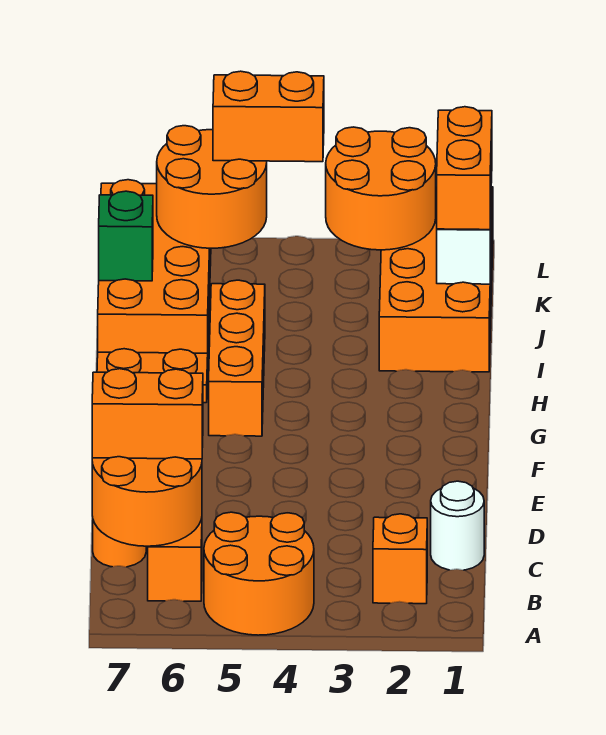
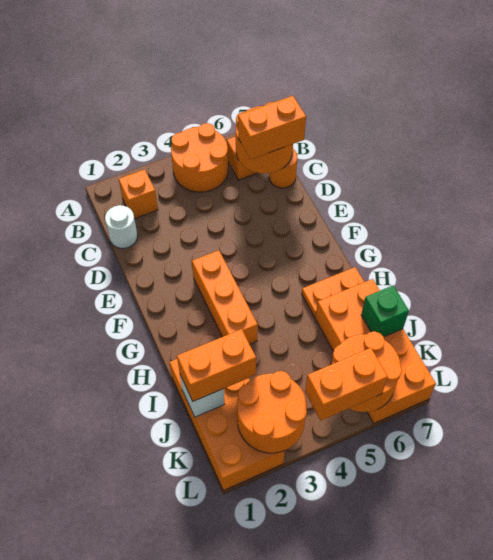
orange brick G5:I5 level 1 -> orange brick F3:H3 level 1
orange brick J1:K1 level 3 -> orange brick J1:J2 level 3

